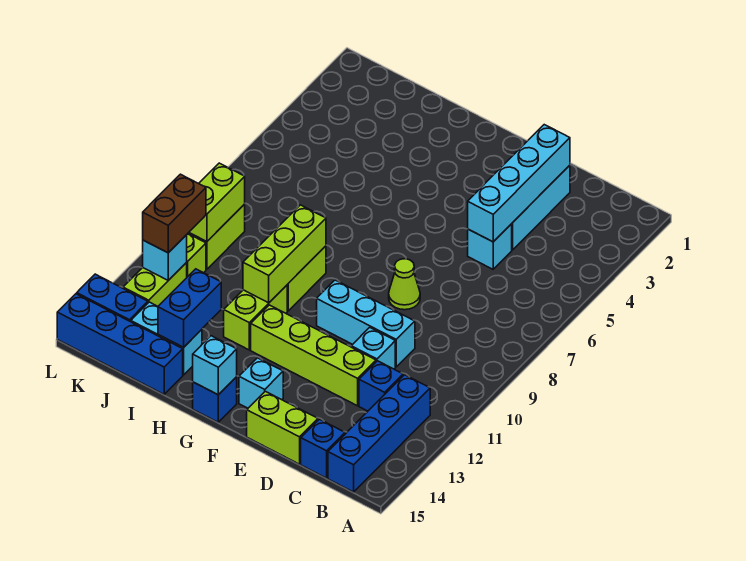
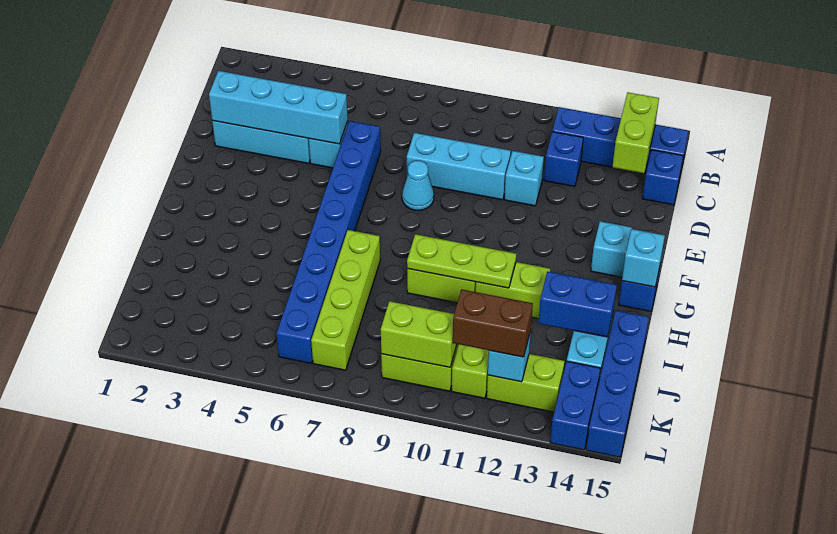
none -> blue brick D6:K6 level 1
cyan brick D10:F10 level 1 -> cyan brick D8:D10 level 1
lime brick D12:G12 level 1 -> lime brick H7:K7 level 1
lime brick D15:E15 level 1 -> lime brick B14:C14 level 2
lime cone E8 level 1 -> cyan cone E8 level 1
lime brick H9:H11 level 2 -> lime plate H9:H11 level 2

